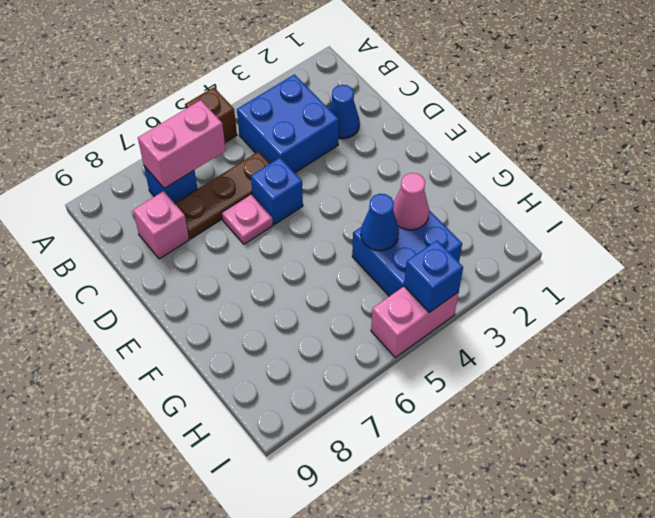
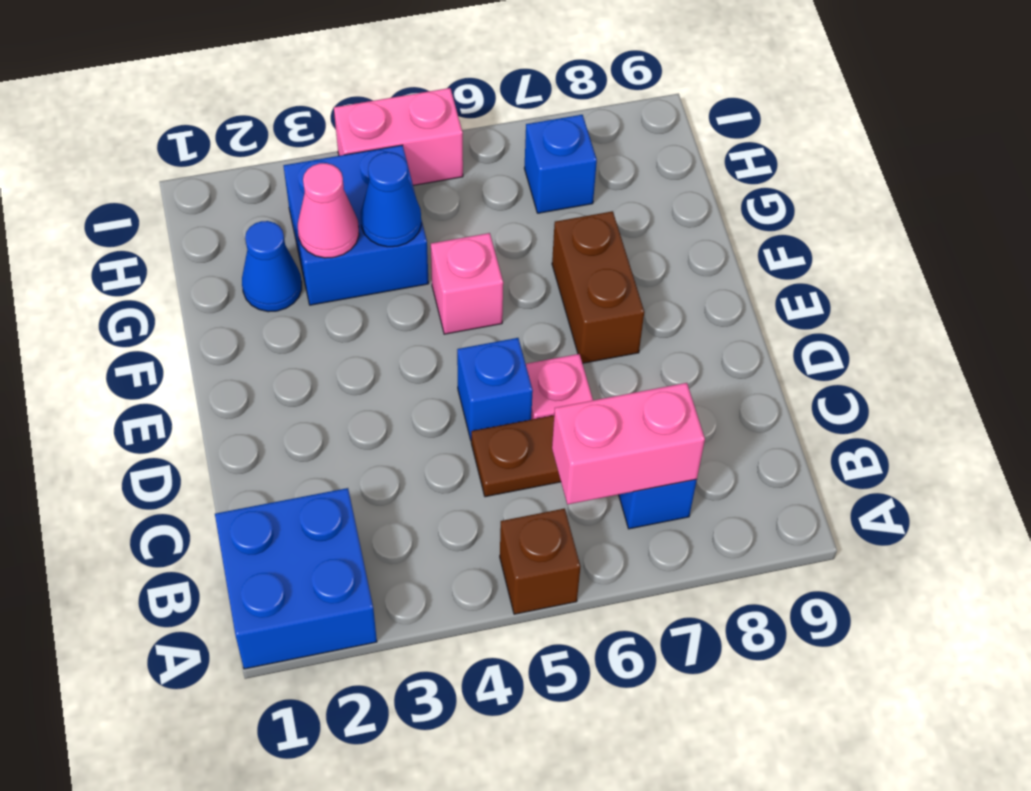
blue brick B3:C4 level 1 -> blue brick A1:B2 level 1
blue cone C2 level 1 -> blue cone G2 level 1
pink brick C8 level 1 -> pink brick F5 level 1
none -> brown brick E7:F7 level 1
blue brick I4 level 2 -> blue brick H7 level 1

